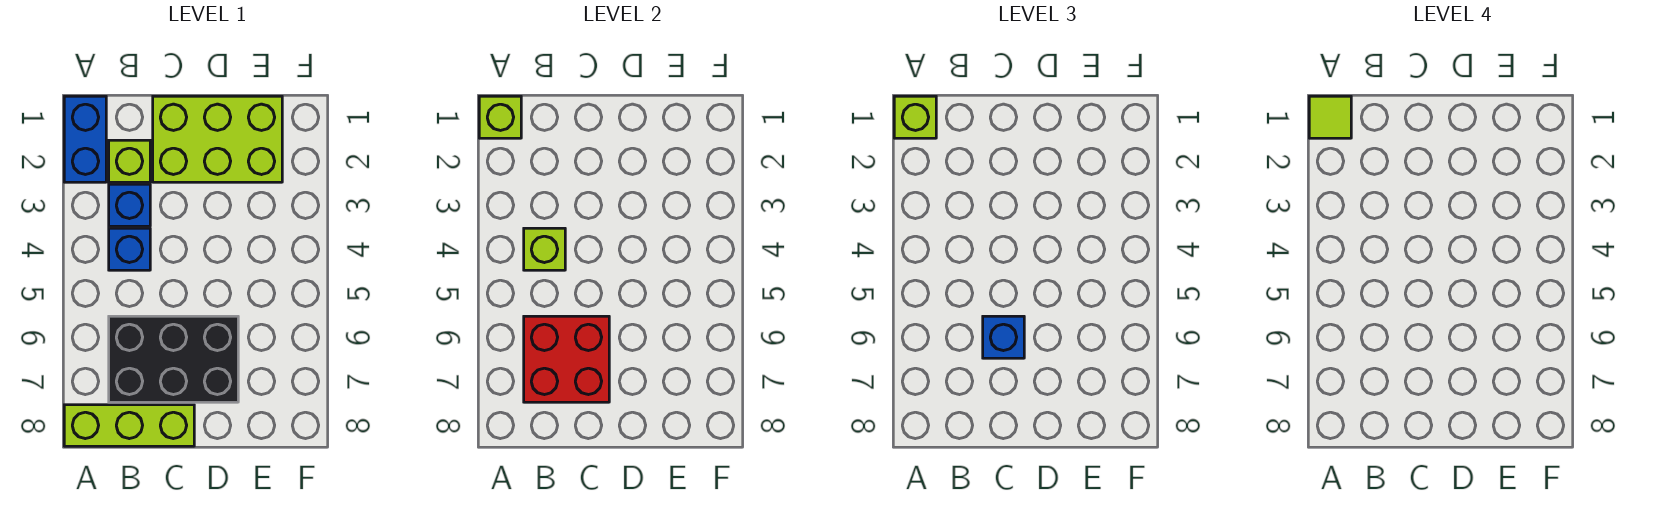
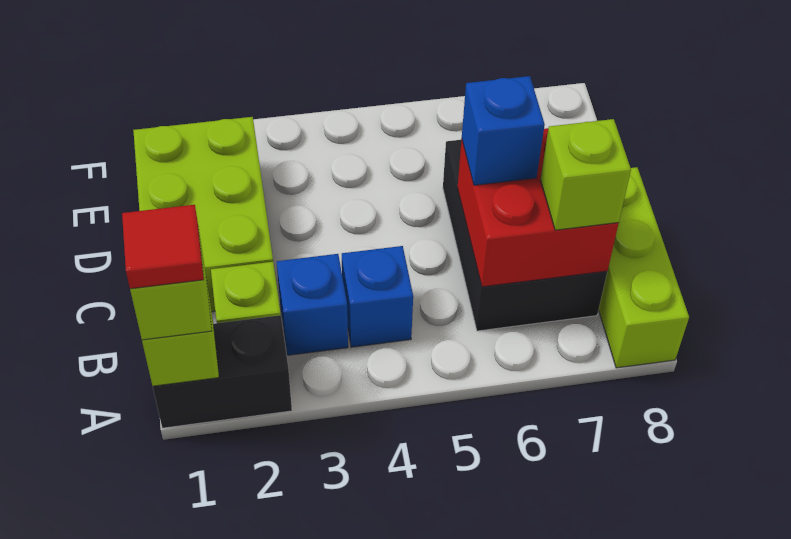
blue brick A1:A2 level 1 -> black brick A1:A2 level 1
lime tile A1 level 4 -> red tile A1 level 4
lime brick B4 level 2 -> lime brick B7 level 3

